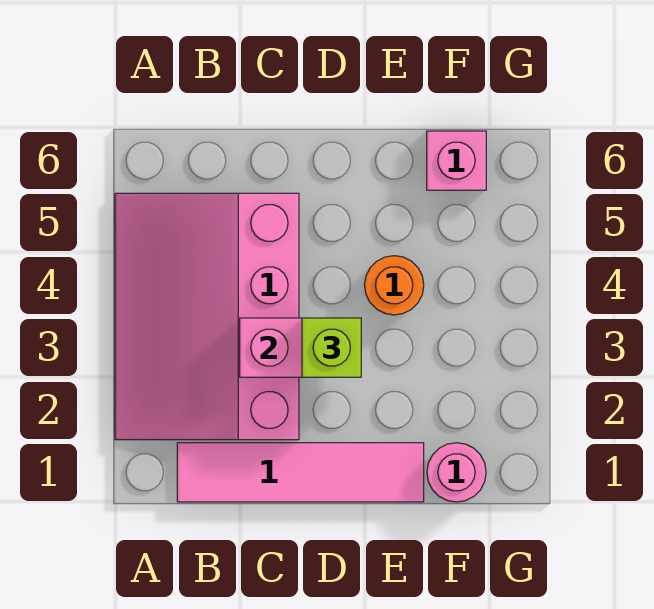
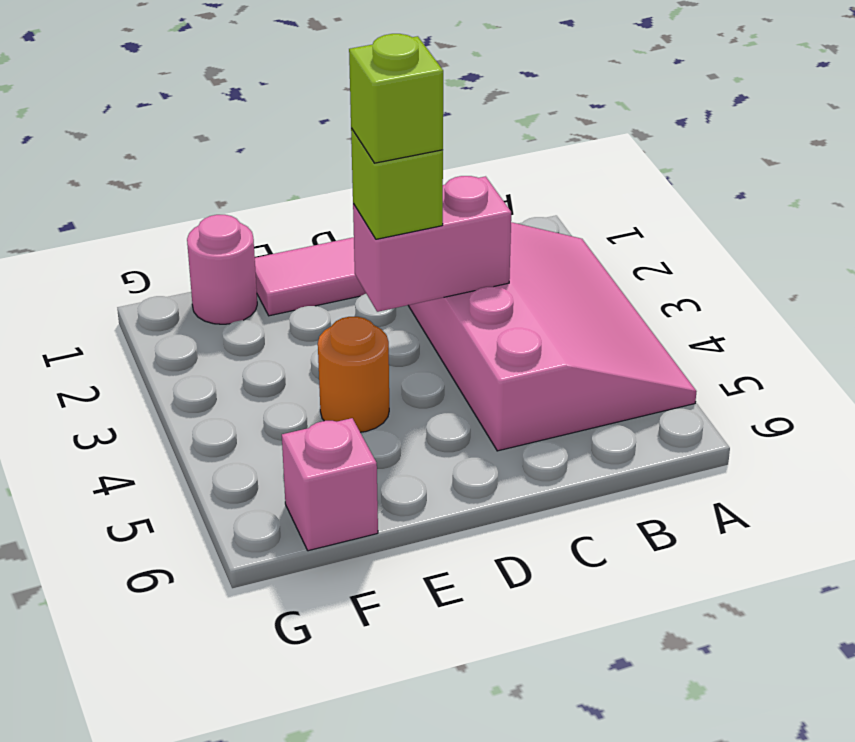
none -> lime brick D3 level 4

